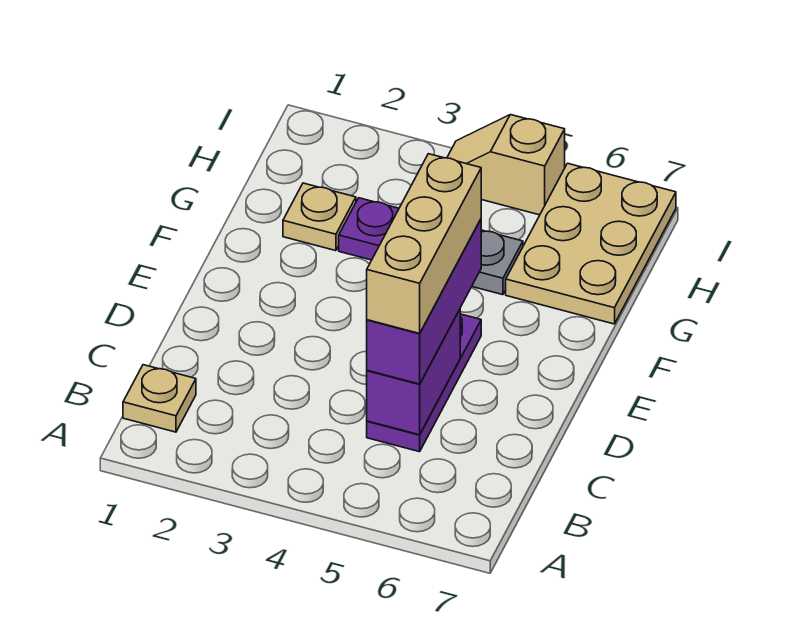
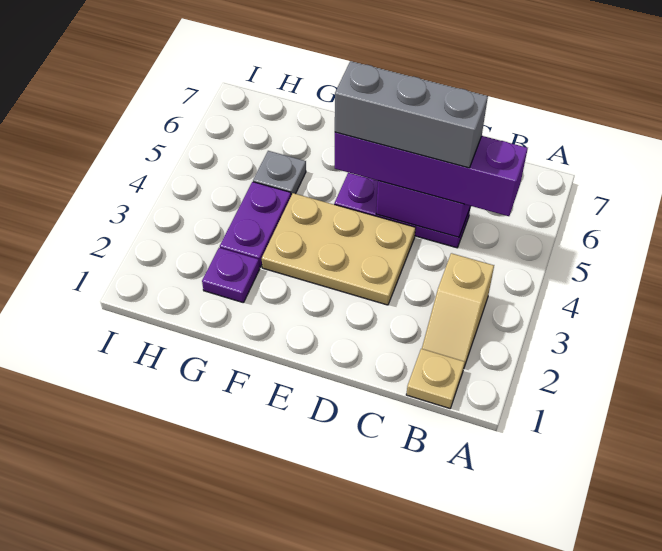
purple brick C5:E5 level 3 -> purple brick B5:E5 level 3
tan brick C5:E5 level 4 -> grey brick C5:E5 level 4
tan plate G2 level 1 -> purple plate G2 level 1
tan plate G6:I7 level 1 -> tan plate D3:F4 level 1
tan slope I4:I5 level 1 top 5 -> tan slope B2:B3 level 1 top 3

